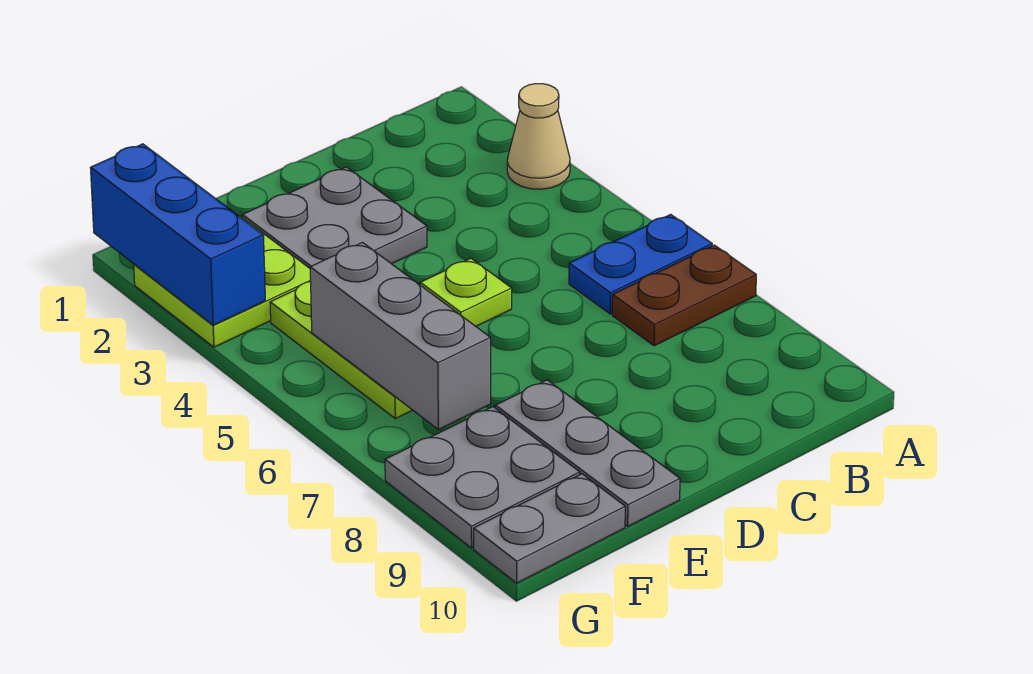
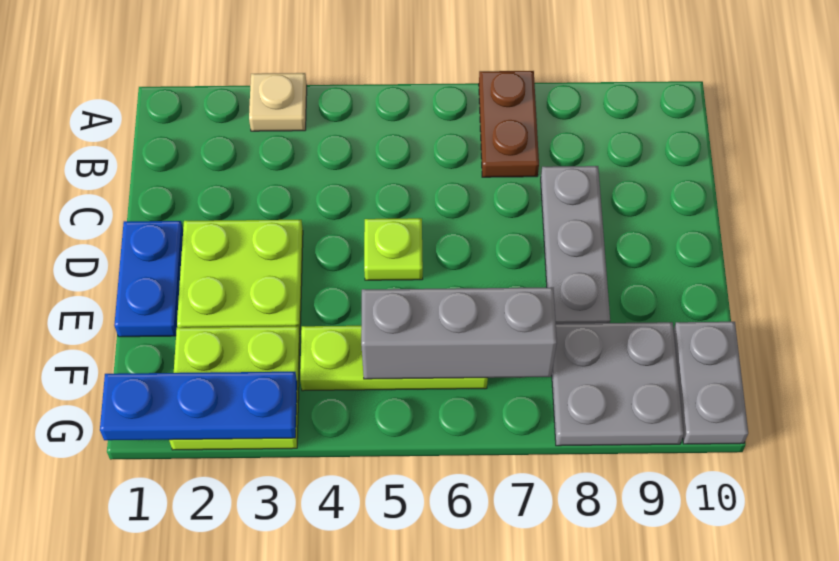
tan cone A3 level 1 -> tan plate A3 level 1
blue plate A6:B6 level 1 -> blue plate D1:E1 level 1
grey plate D2:E3 level 1 -> lime plate D2:E3 level 1
grey plate E8:E10 level 1 -> grey plate C8:E8 level 1
blue brick G1:G3 level 2 -> blue plate G1:G3 level 2

